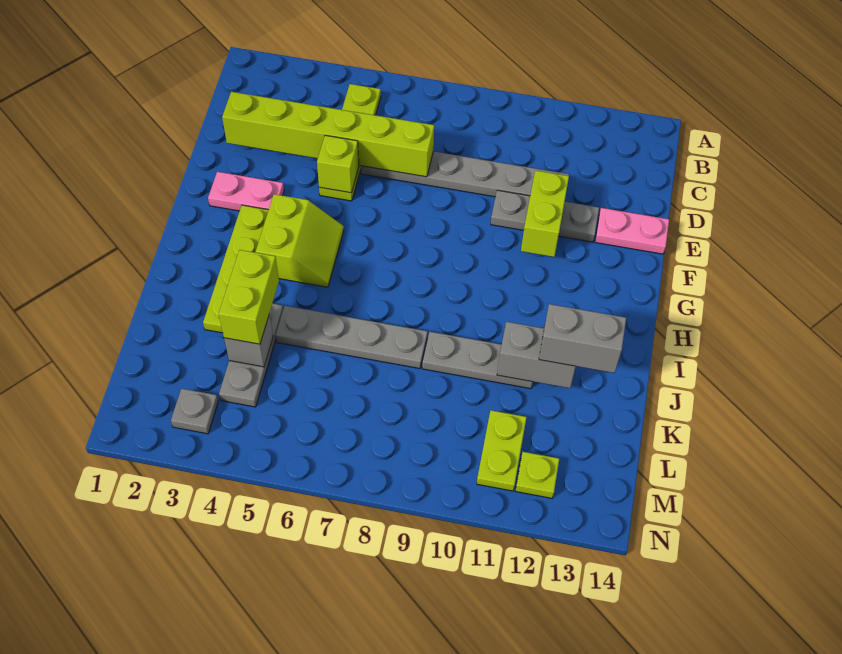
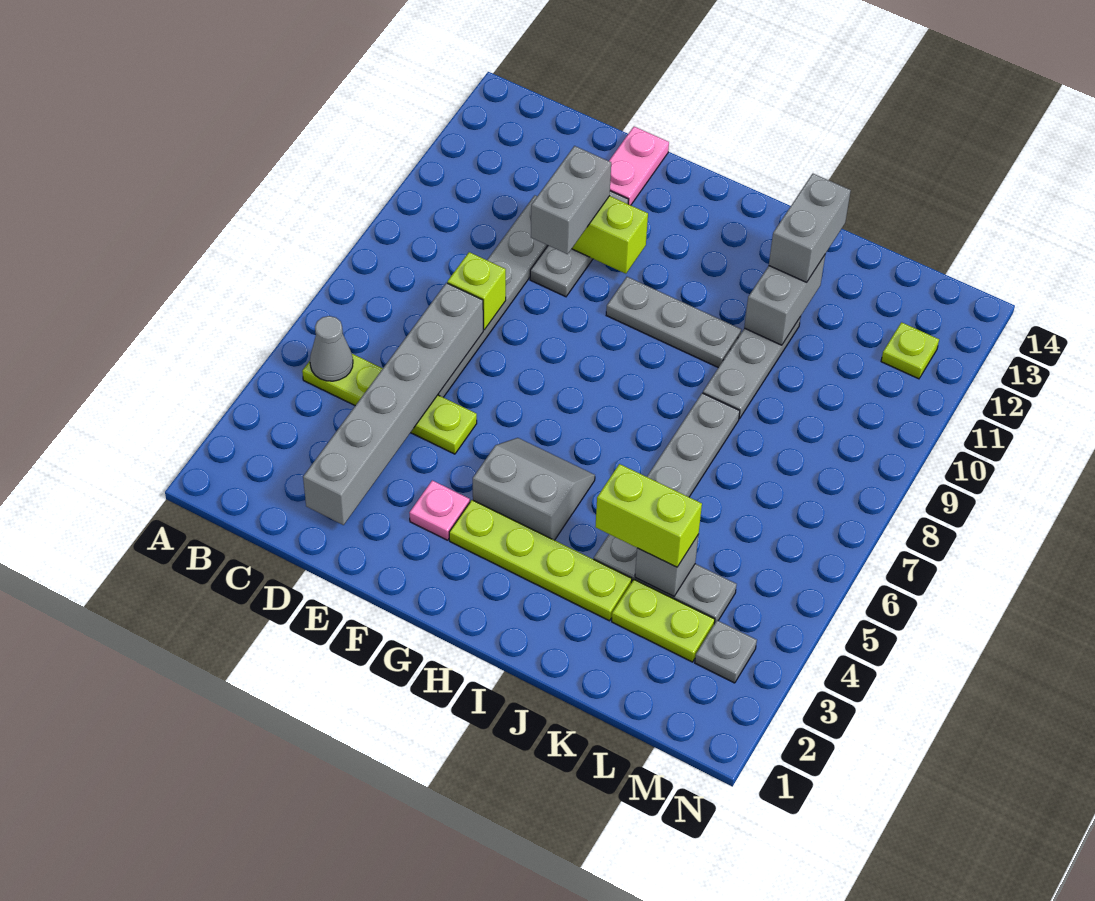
none -> grey cone B5 level 2
lime brick D2:D7 level 2 -> grey brick D2:D7 level 2
lime brick E5 level 2 -> lime brick D8 level 2
none -> grey brick E10:E11 level 3
pink plate F2:F3 level 1 -> pink plate F3 level 1
lime slope G4:H5 level 1 top 4 -> grey slope G4:H5 level 1 top 4
none -> grey plate G10:I10 level 1
lime plate L11:M11 level 1 -> lime plate K3:L3 level 1

